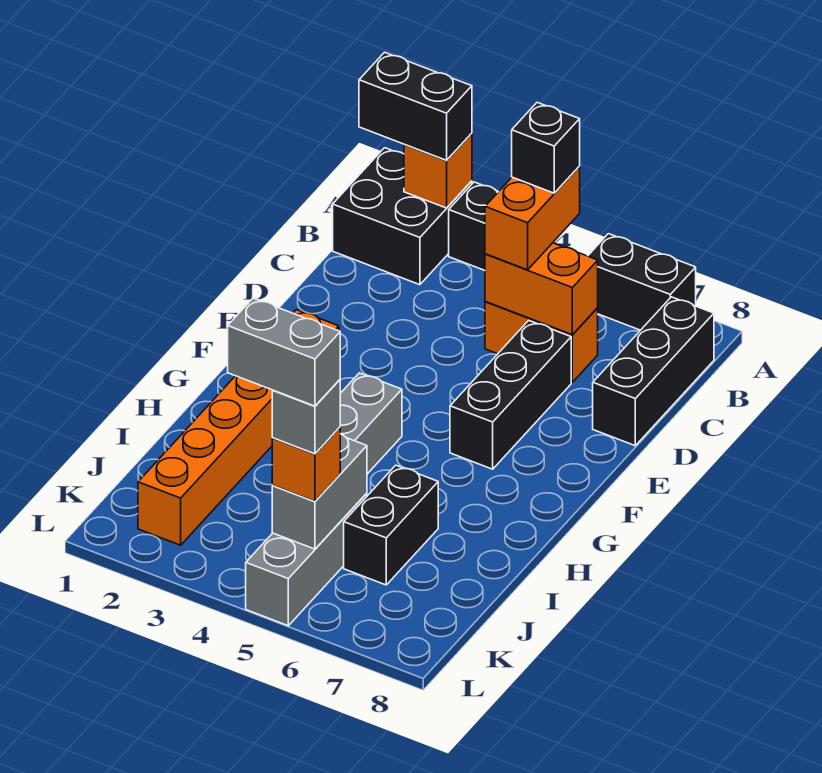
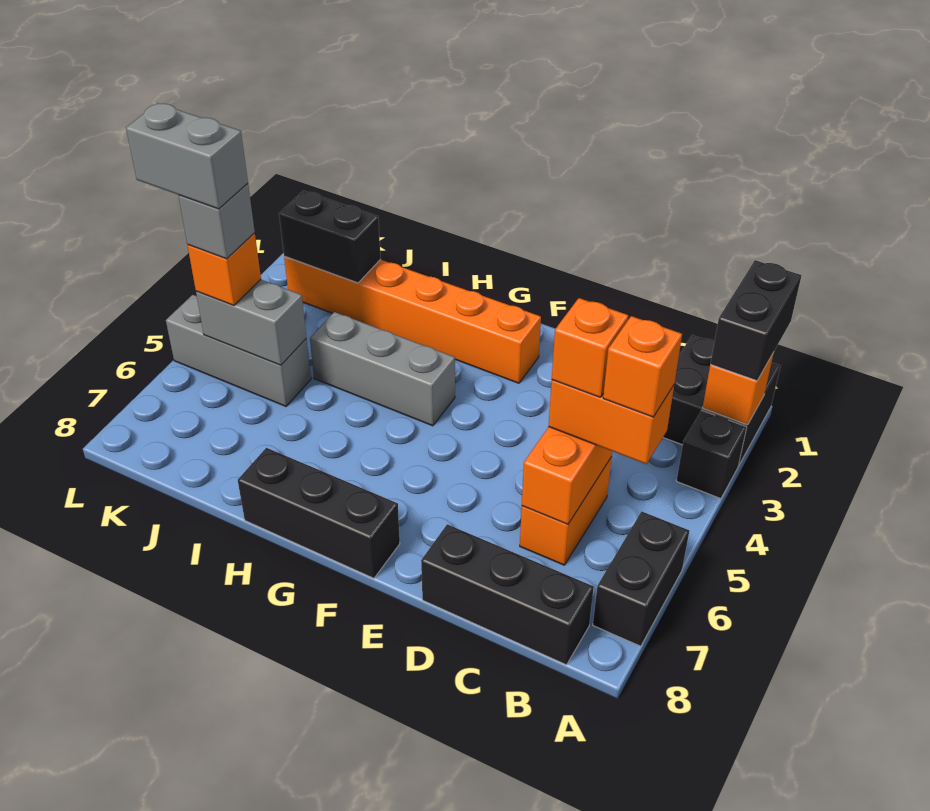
black brick B5 level 4 -> orange brick B5 level 4
none -> orange brick C5 level 4
black brick D6:F6 level 1 -> black brick F8:H8 level 1
black brick I6:J6 level 1 -> black brick J2:K2 level 2
grey brick K4:K5 level 5 -> grey brick K5:L5 level 5

